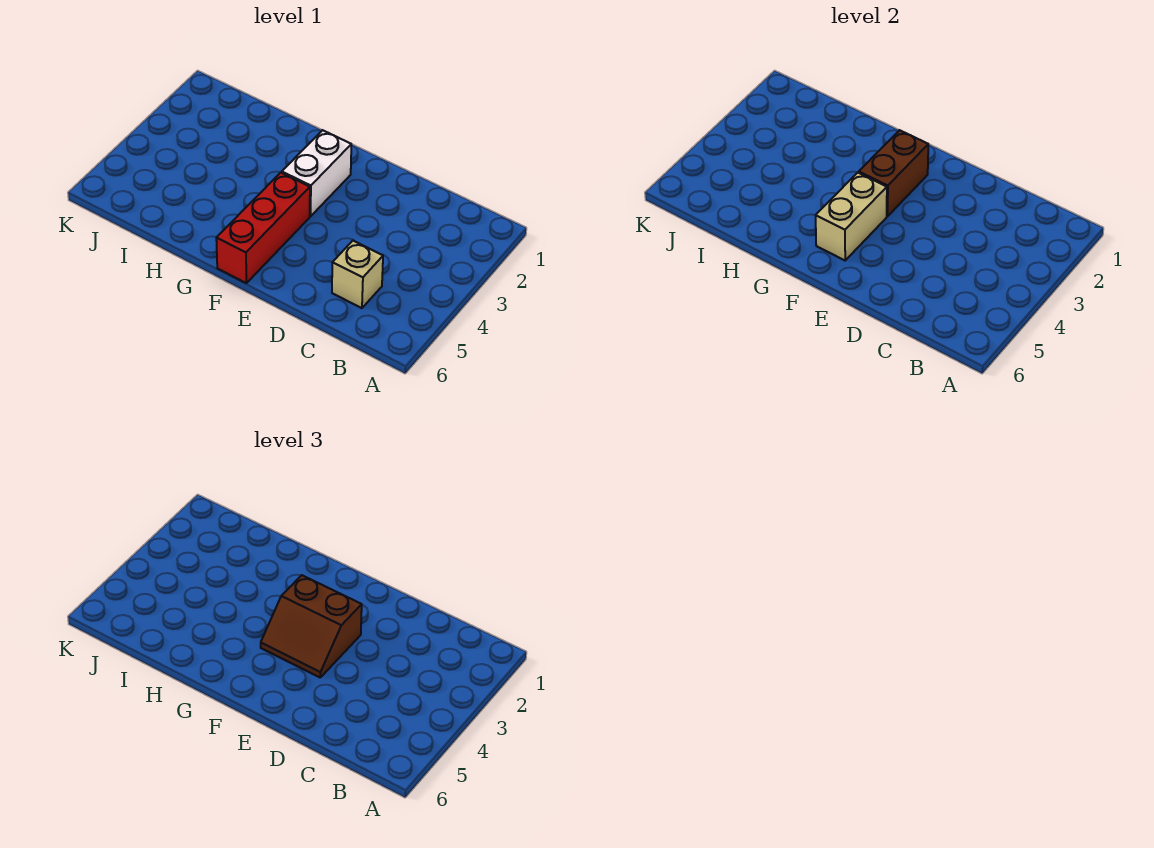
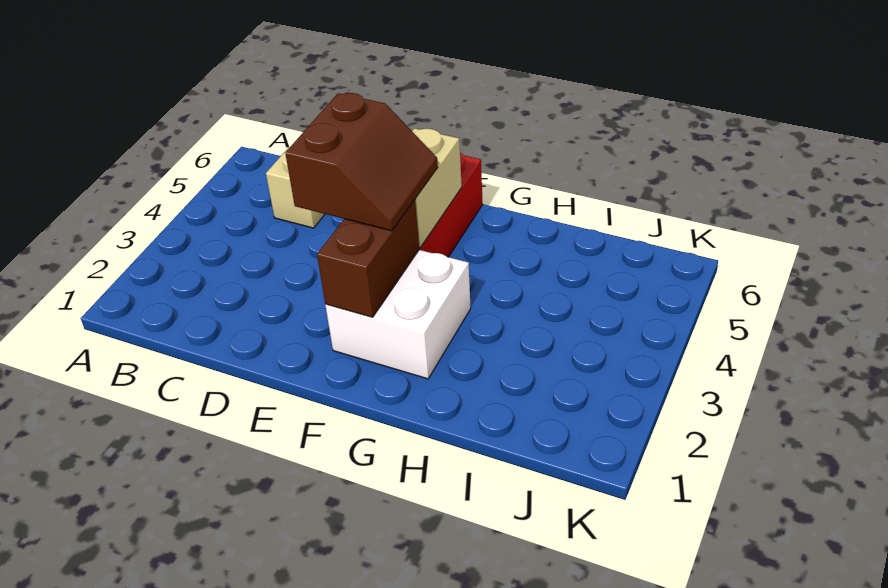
brown slope E3:F4 level 3 top 3 -> brown slope E3:F4 level 3 top E
white brick F2:F3 level 1 -> white brick F2:G3 level 1

